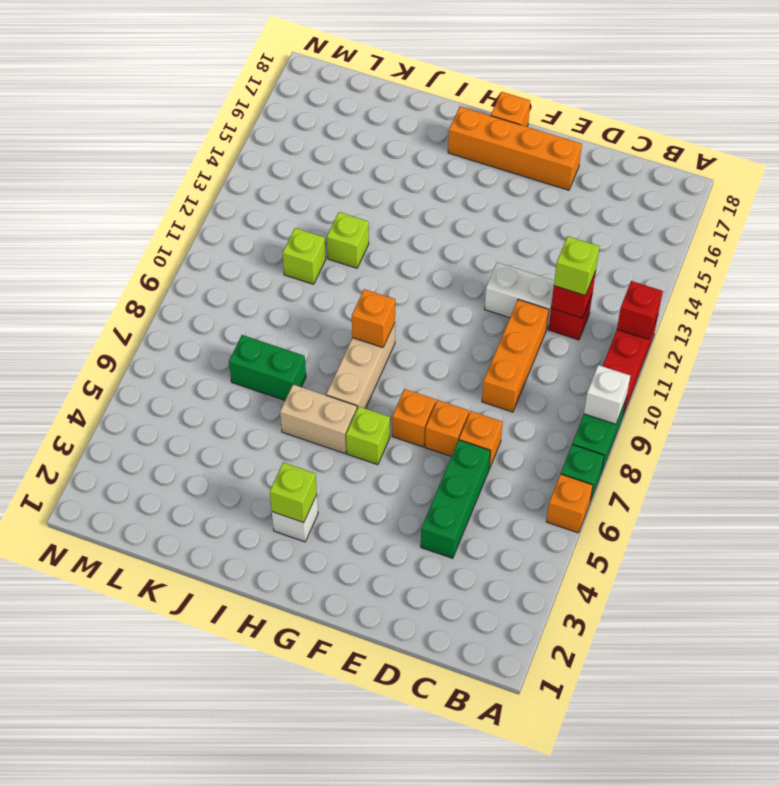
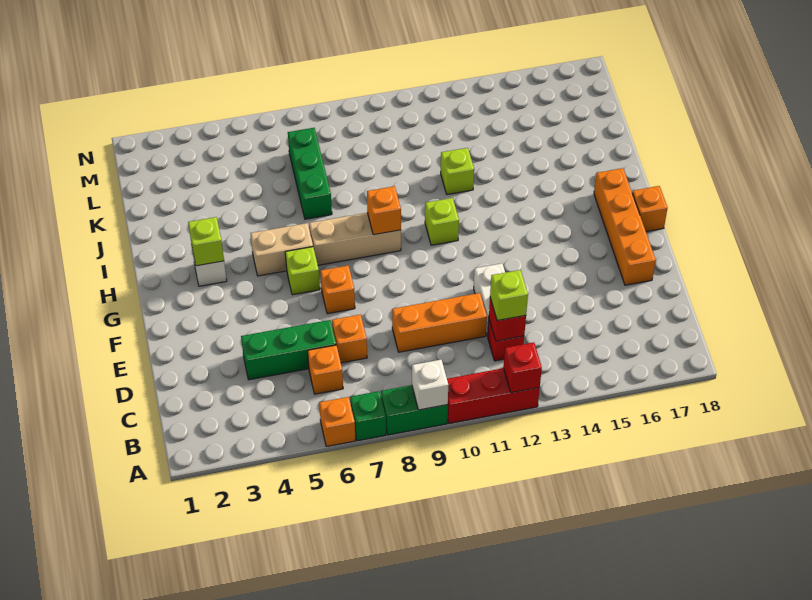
orange brick E7 level 1 -> orange brick C6 level 1
tan brick H6:I6 level 1 -> tan brick H5:H6 level 1
green brick J7:K7 level 1 -> green brick J7:L7 level 1
lime brick K11 level 1 -> lime brick H11 level 1

